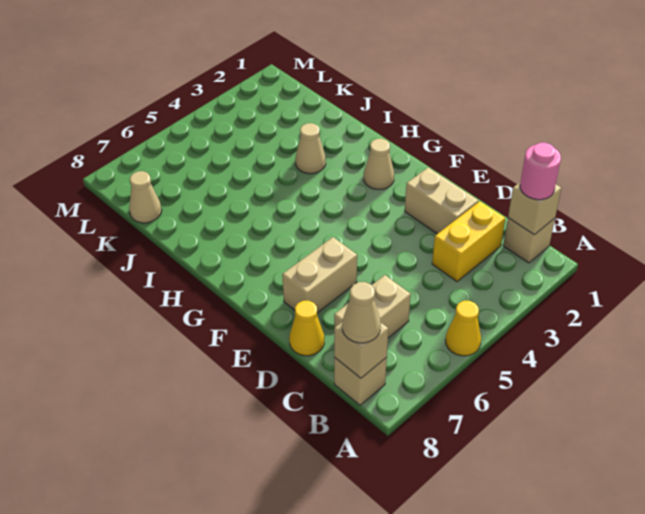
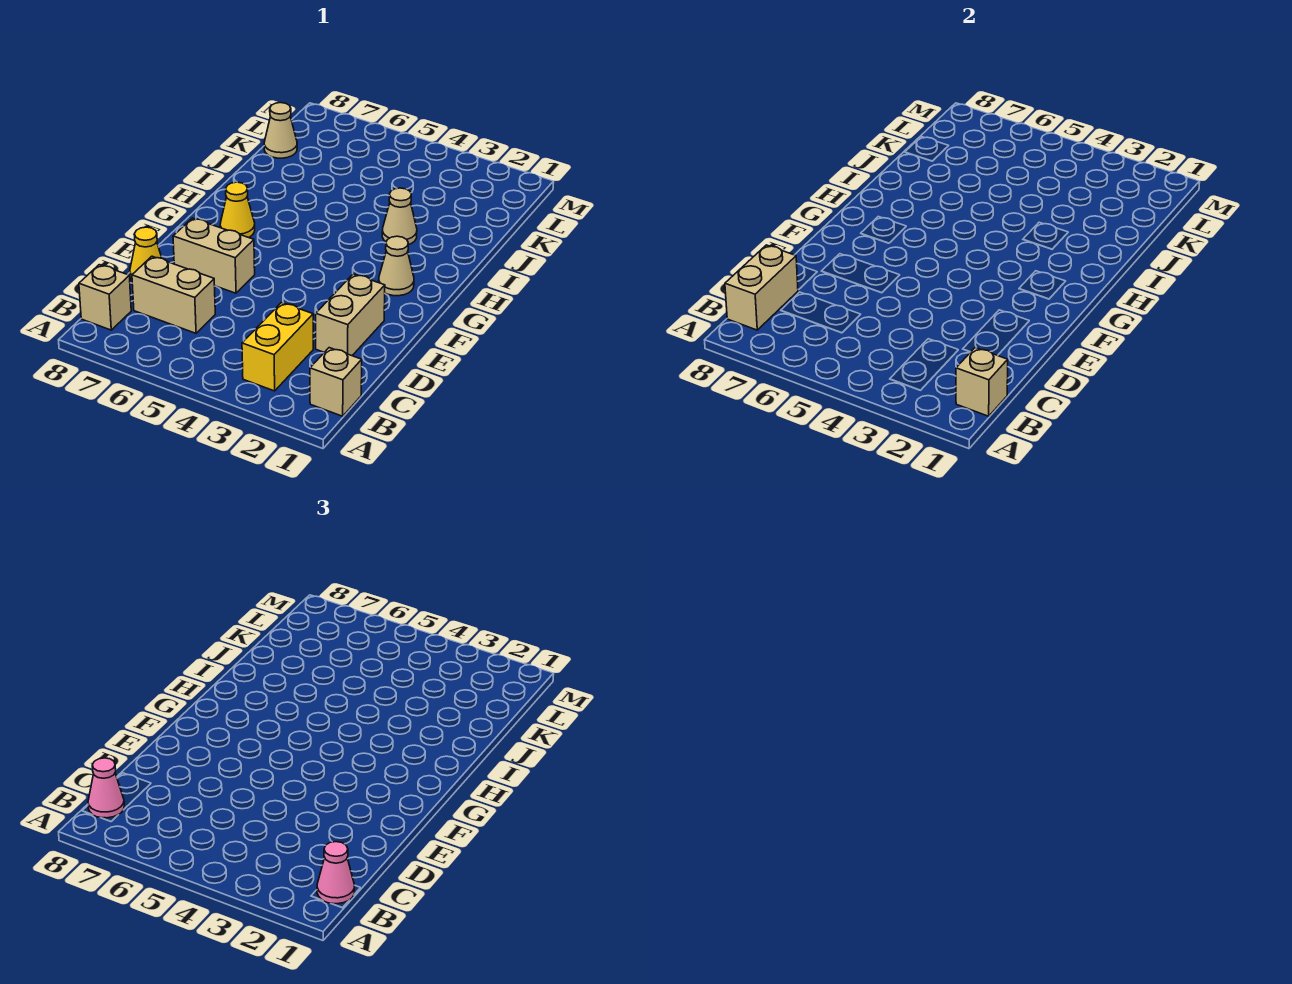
yellow cone A5 level 1 -> yellow cone G7 level 1
pink round brick B1 level 3 -> pink cone B1 level 3
tan brick B8 level 2 -> tan brick B8:C8 level 2
tan cone B8 level 3 -> pink cone B8 level 3
yellow brick C2:C3 level 1 -> yellow brick B3:C3 level 1

